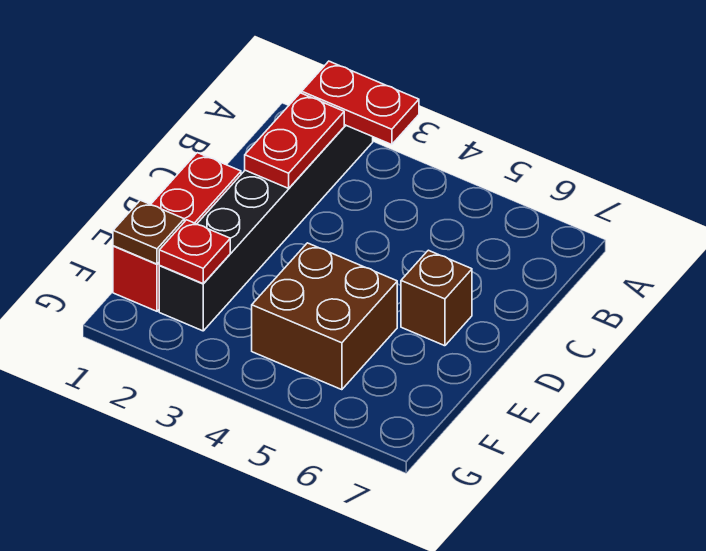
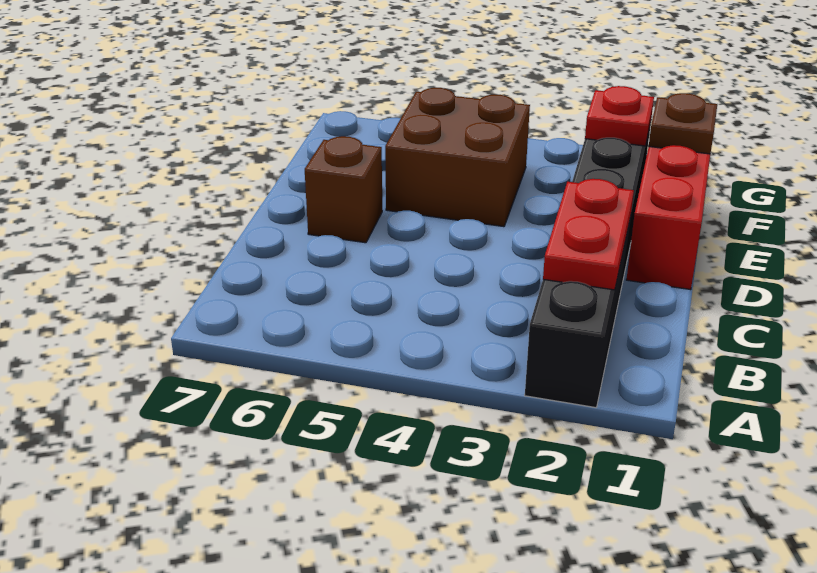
red plate A2:A3 level 2 -> none

